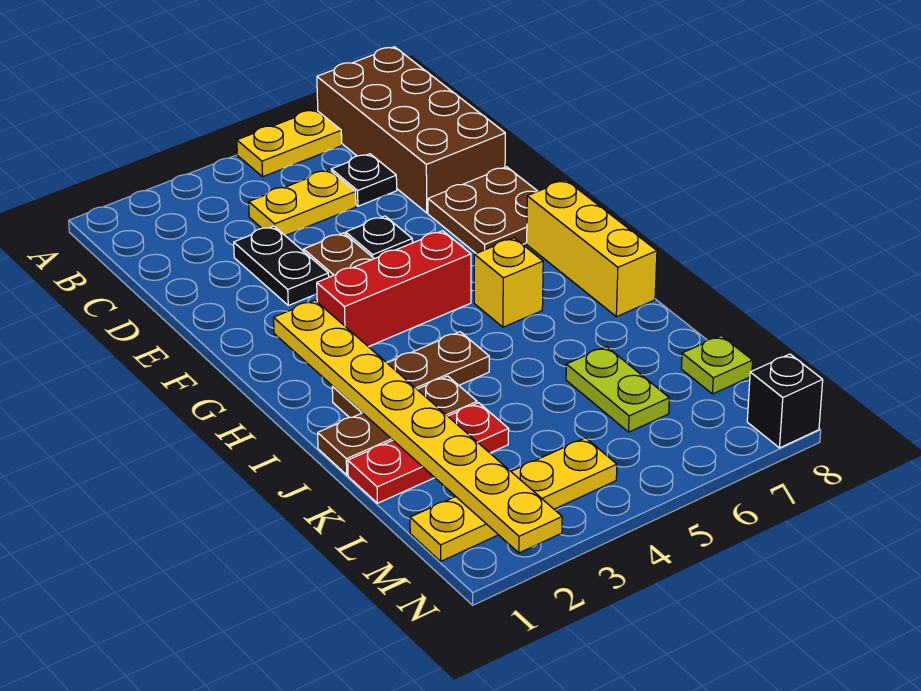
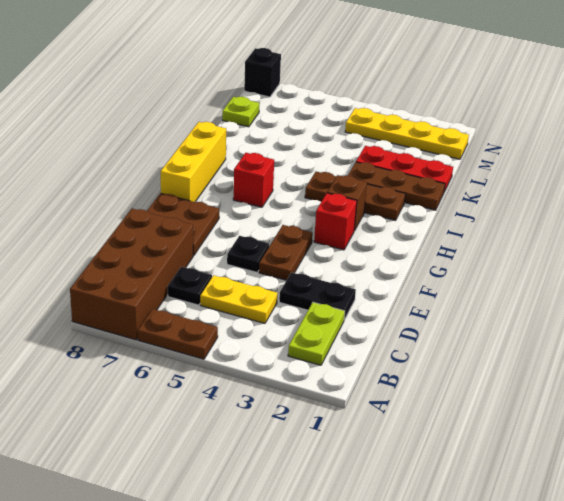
yellow plate A5:A6 level 1 -> brown plate A5:A6 level 1
black plate D3:E3 level 1 -> black plate D2:D3 level 1
yellow plate G2:N2 level 2 -> none
red brick G3:G5 level 1 -> red brick G3 level 1
none -> brown brick H3 level 1
yellow brick H6 level 1 -> red brick H6 level 1
lime plate K6:L6 level 1 -> lime plate B2:C2 level 1

